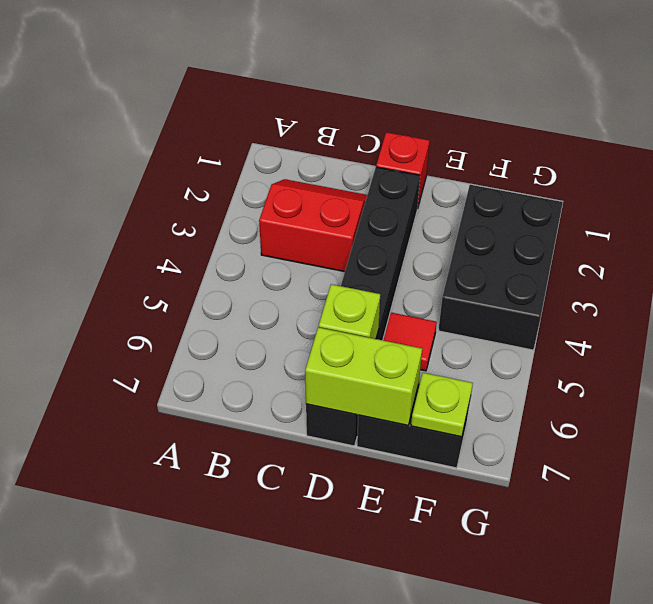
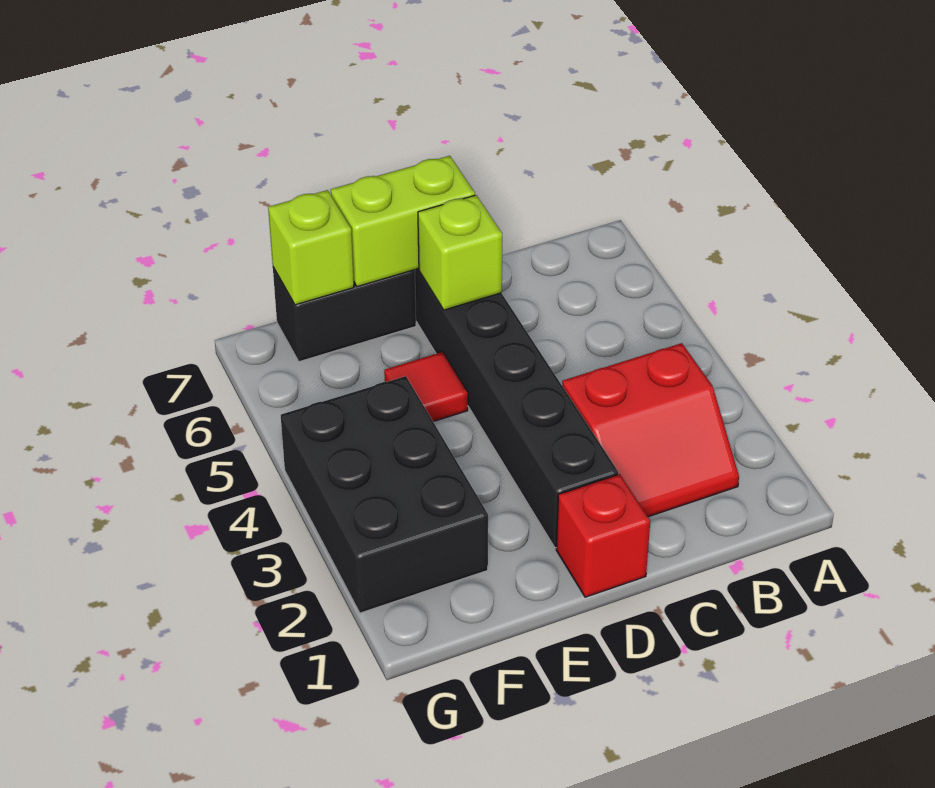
lime plate F7 level 2 -> lime brick F7 level 2

